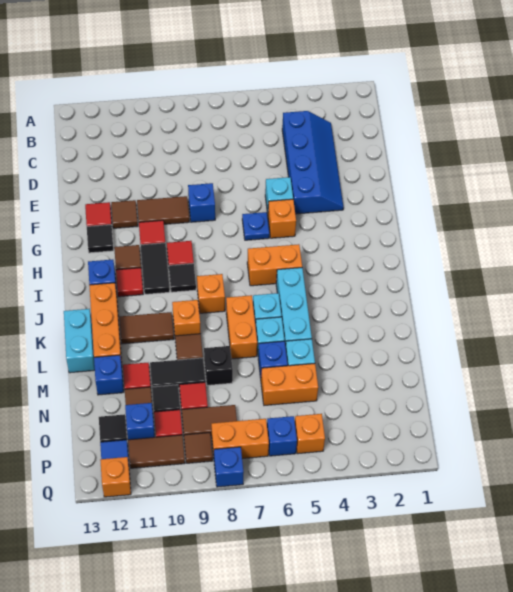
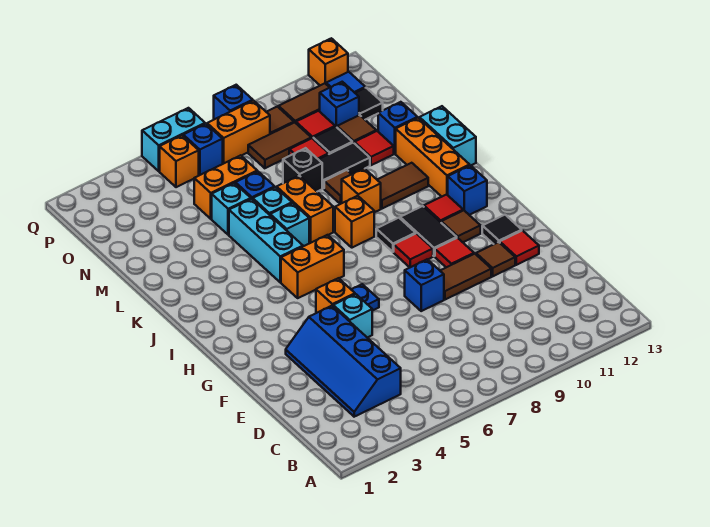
none -> cyan brick Q5:Q6 level 1

